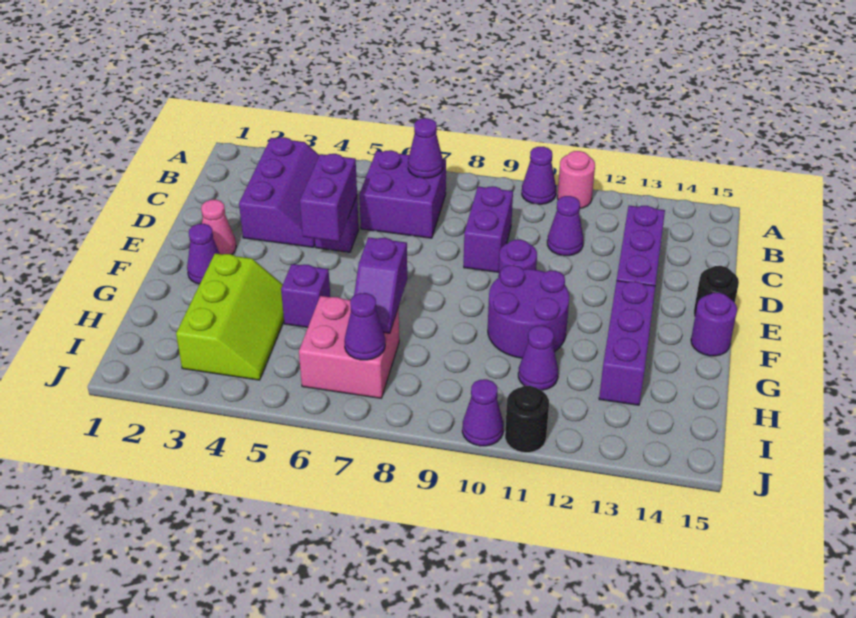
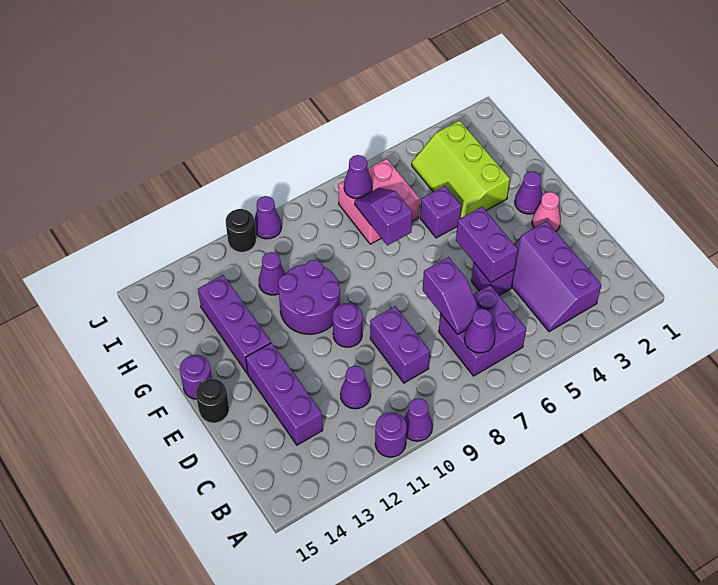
pink round brick A11 level 1 -> purple round brick A11 level 1
none -> purple slope C7:D7 level 2 top D

